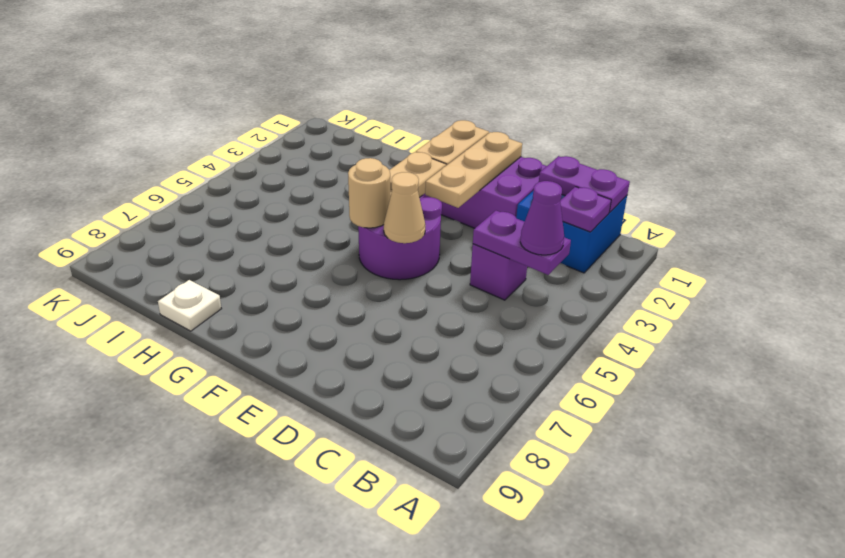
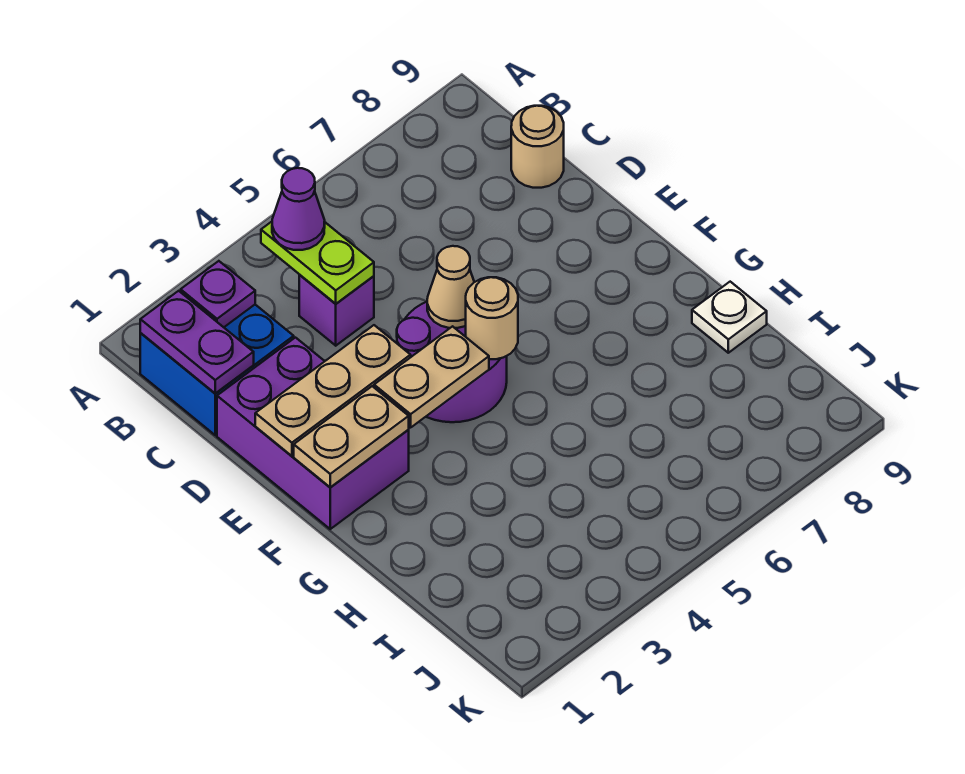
purple plate B4:C4 level 2 -> lime plate B4:C4 level 2
none -> tan round brick C9 level 1

